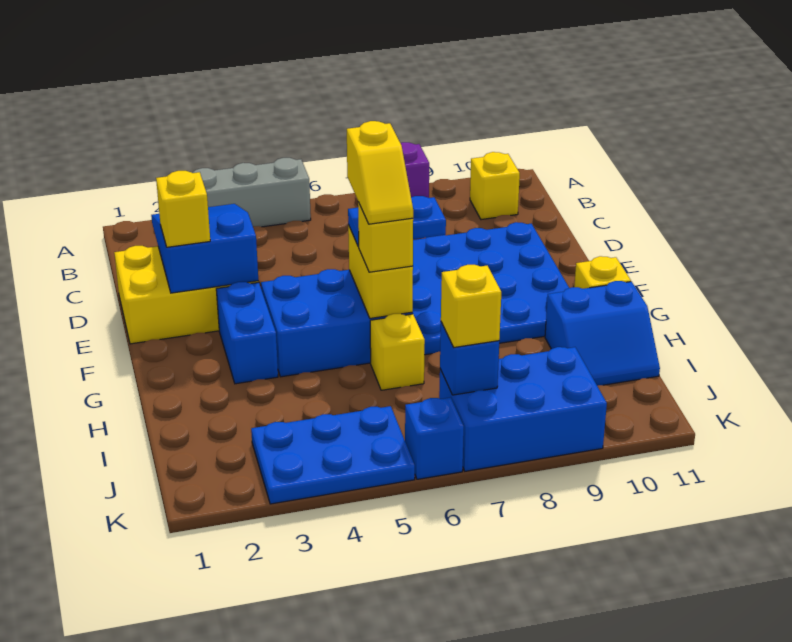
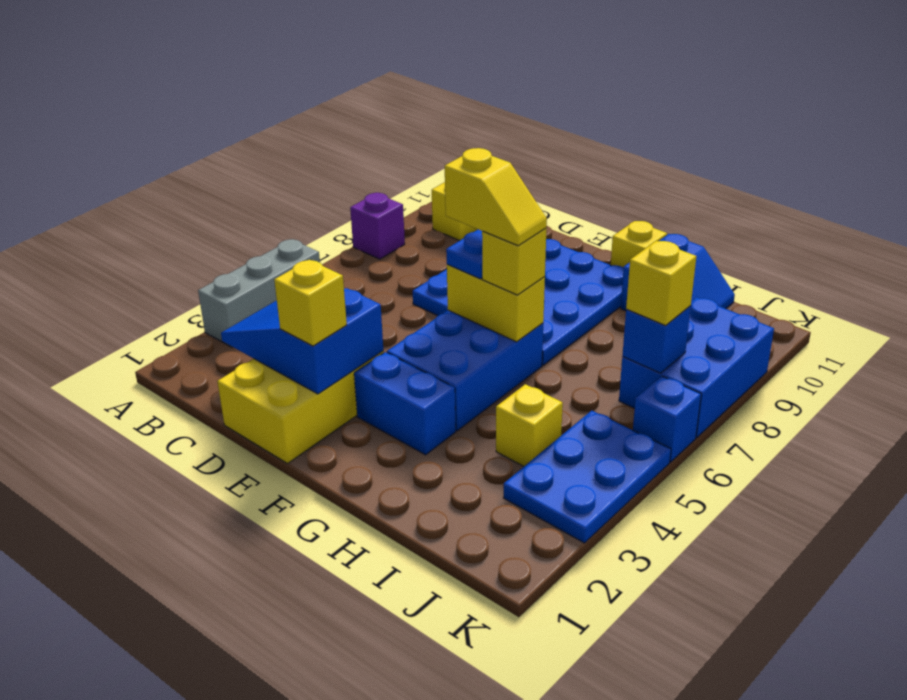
yellow brick H6 level 1 -> yellow brick I4 level 1

